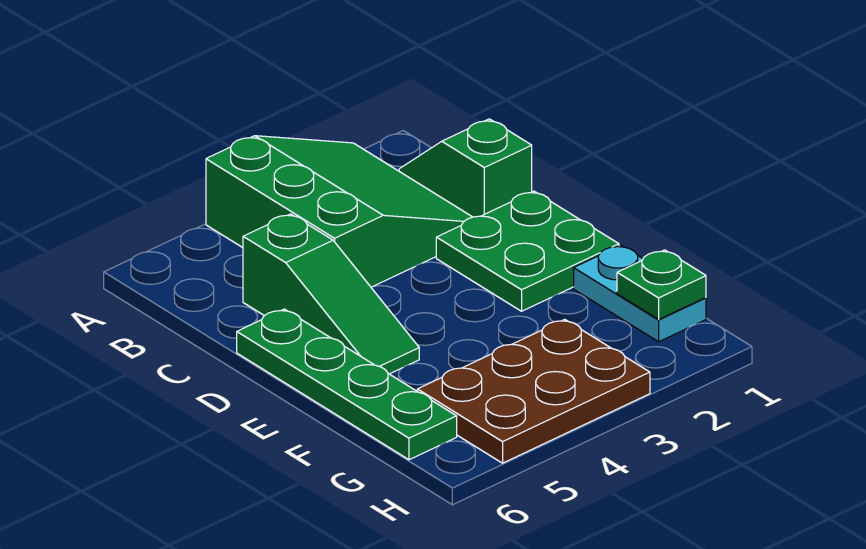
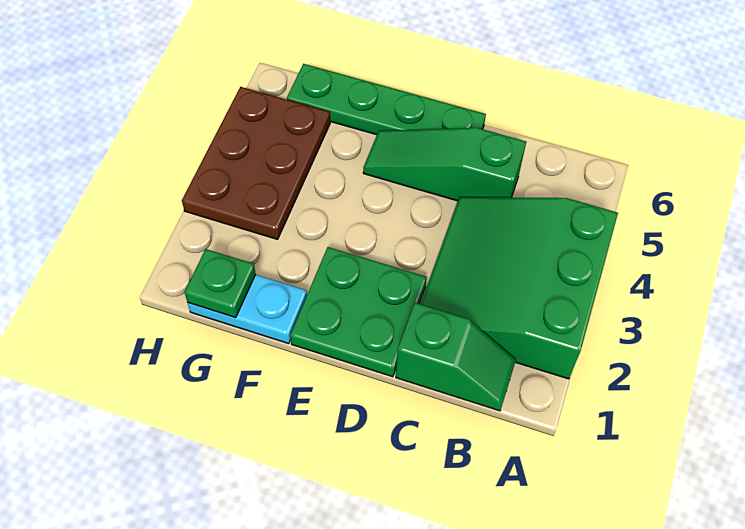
green slope A2:C4 level 1 top 4 -> green slope A2:C4 level 1 top A

